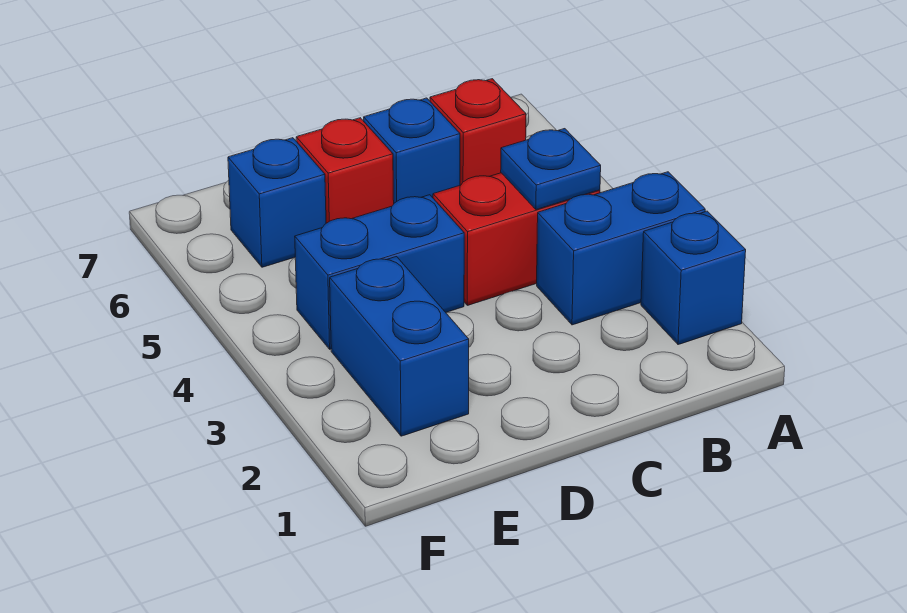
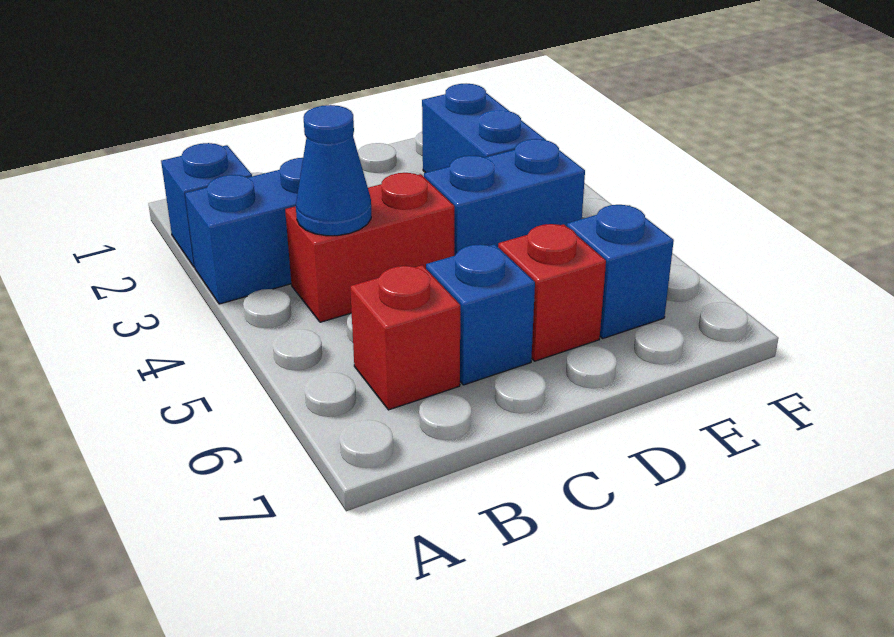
blue plate B4 level 2 -> blue cone B4 level 2

